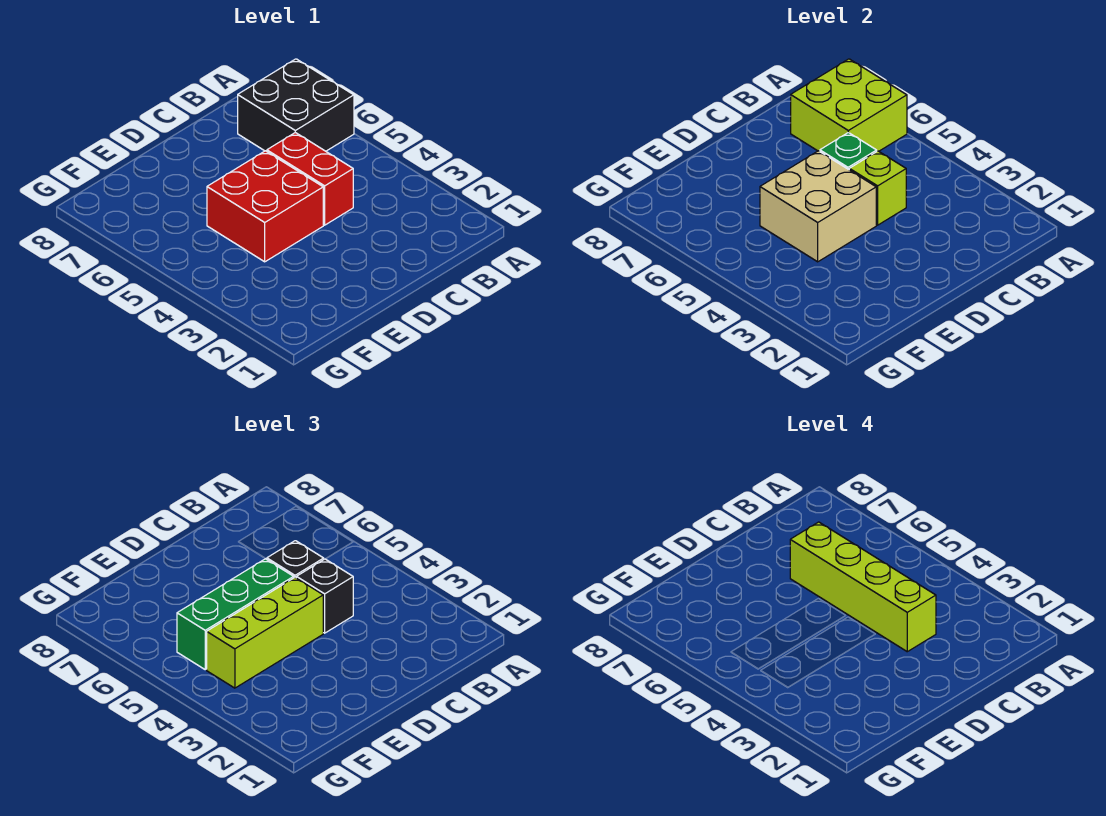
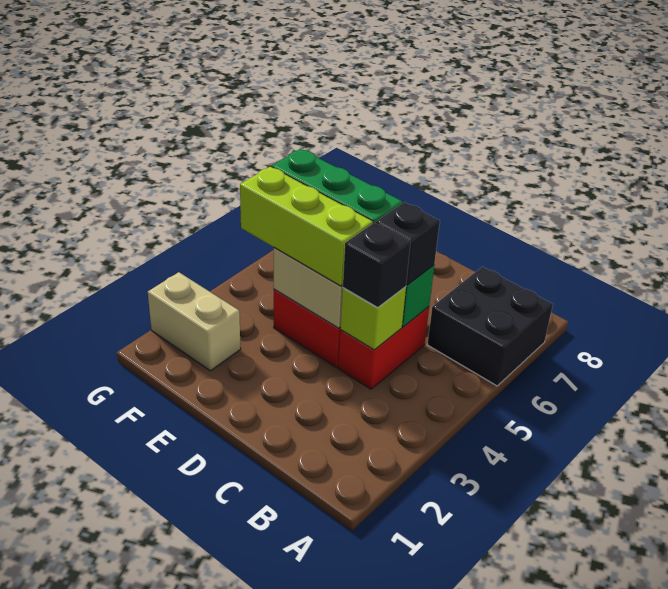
lime brick A6:B7 level 2 -> none
lime brick C3:C6 level 4 -> none
none -> tan brick F2:G2 level 1

